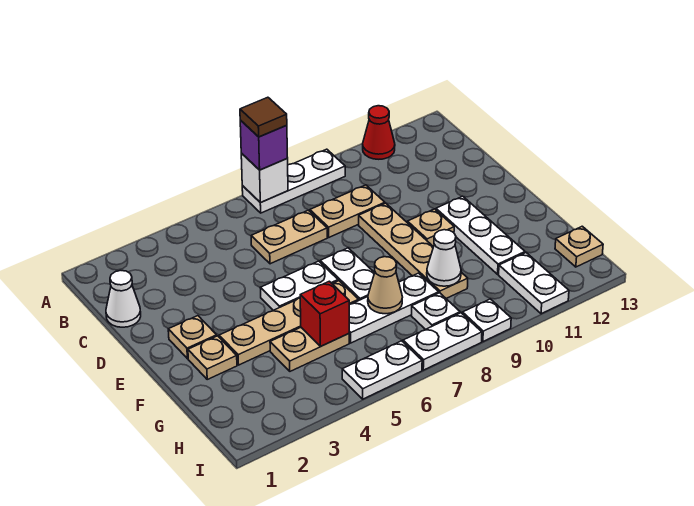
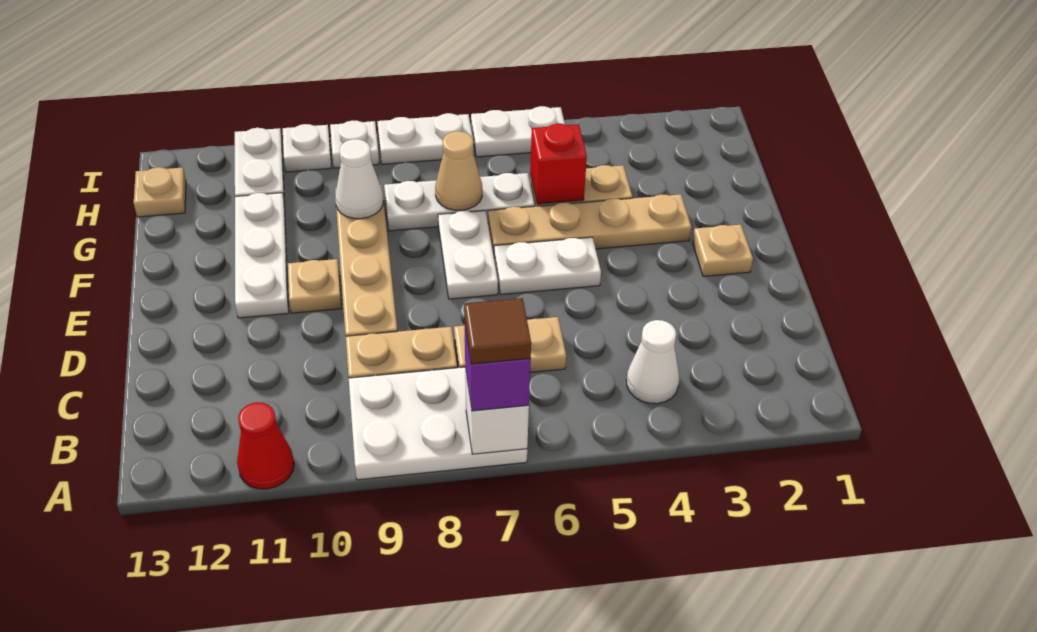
white plate A7:A9 level 1 -> white plate A7:B9 level 1
white cone C1 level 1 -> white cone B4 level 1
tan plate F2 level 1 -> none
white plate H8 level 1 -> white plate I10 level 1

